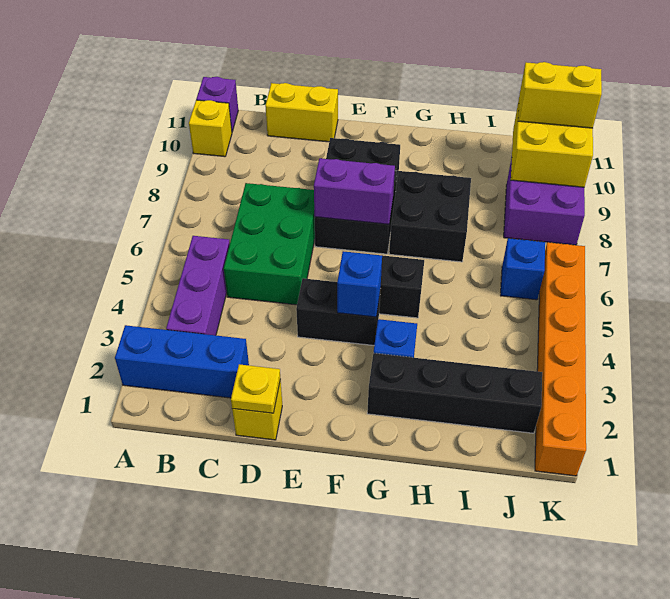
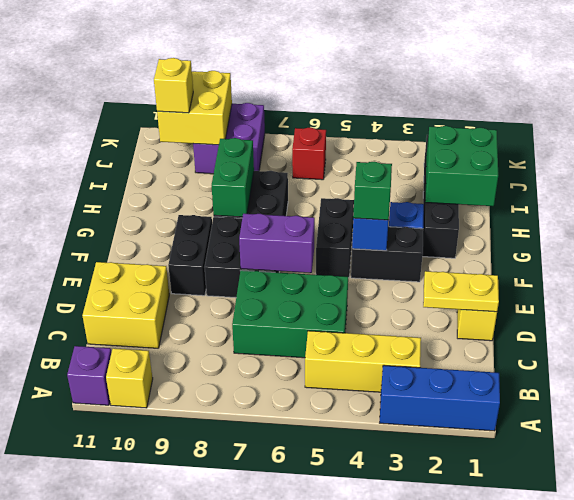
blue brick A2:C2 level 1 -> blue brick A1:A3 level 1
purple brick B3:B5 level 1 -> yellow brick B3:B5 level 1
yellow brick C11:D11 level 1 -> yellow brick C10:D11 level 1
yellow plate D1 level 2 -> yellow plate D1:D2 level 2
black brick E4:F4 level 1 -> black brick F3:F4 level 1
purple brick E7:F7 level 2 -> purple brick E6:E7 level 2
none -> green brick F4 level 3
none -> green brick G8:H8 level 2
none -> green brick H1:I2 level 2
blue brick J6 level 1 -> red brick J6 level 1
yellow brick J10:K10 level 3 -> yellow brick J10 level 3
orange brick K1:K6 level 1 -> none

